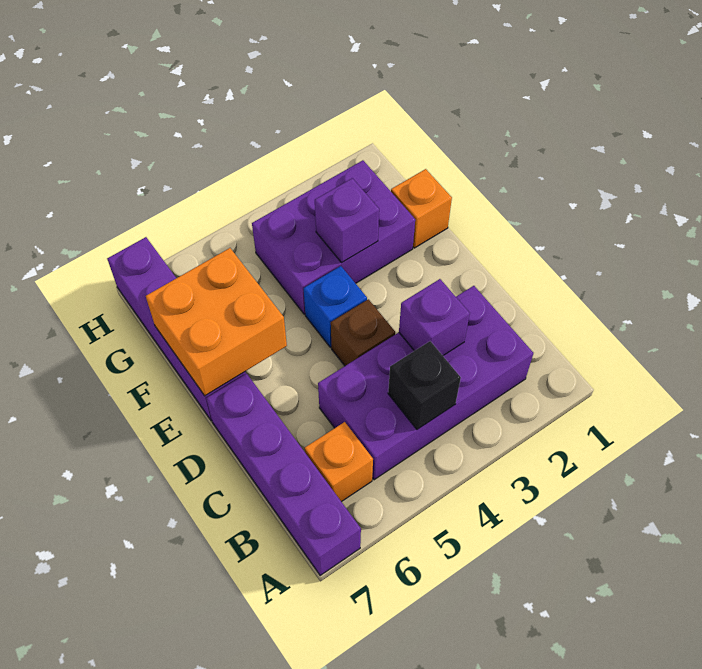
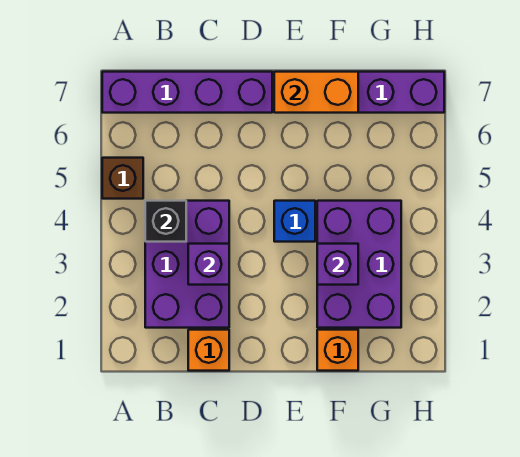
purple brick B2:C5 level 1 -> purple brick B2:C4 level 1
orange brick B6 level 1 -> orange brick C1 level 1
brown brick D4 level 1 -> brown brick A5 level 1
orange brick E6:F7 level 2 -> orange brick E7:F7 level 2

